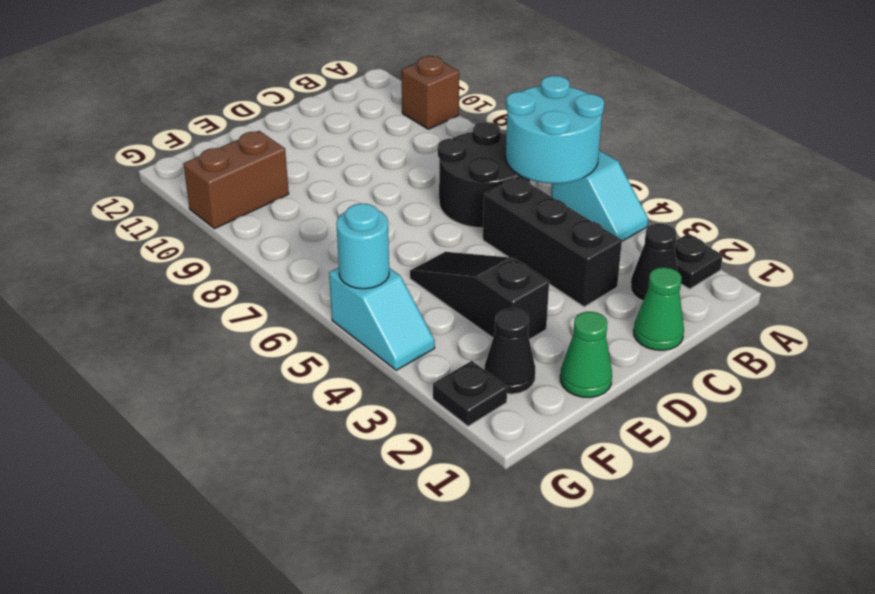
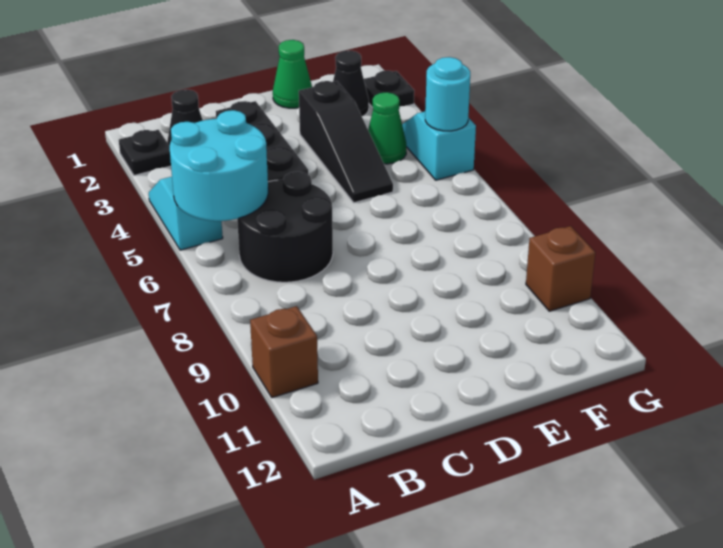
green cone C1 level 1 -> green cone F4 level 1
brown brick F10:G10 level 1 -> brown brick G10 level 1

